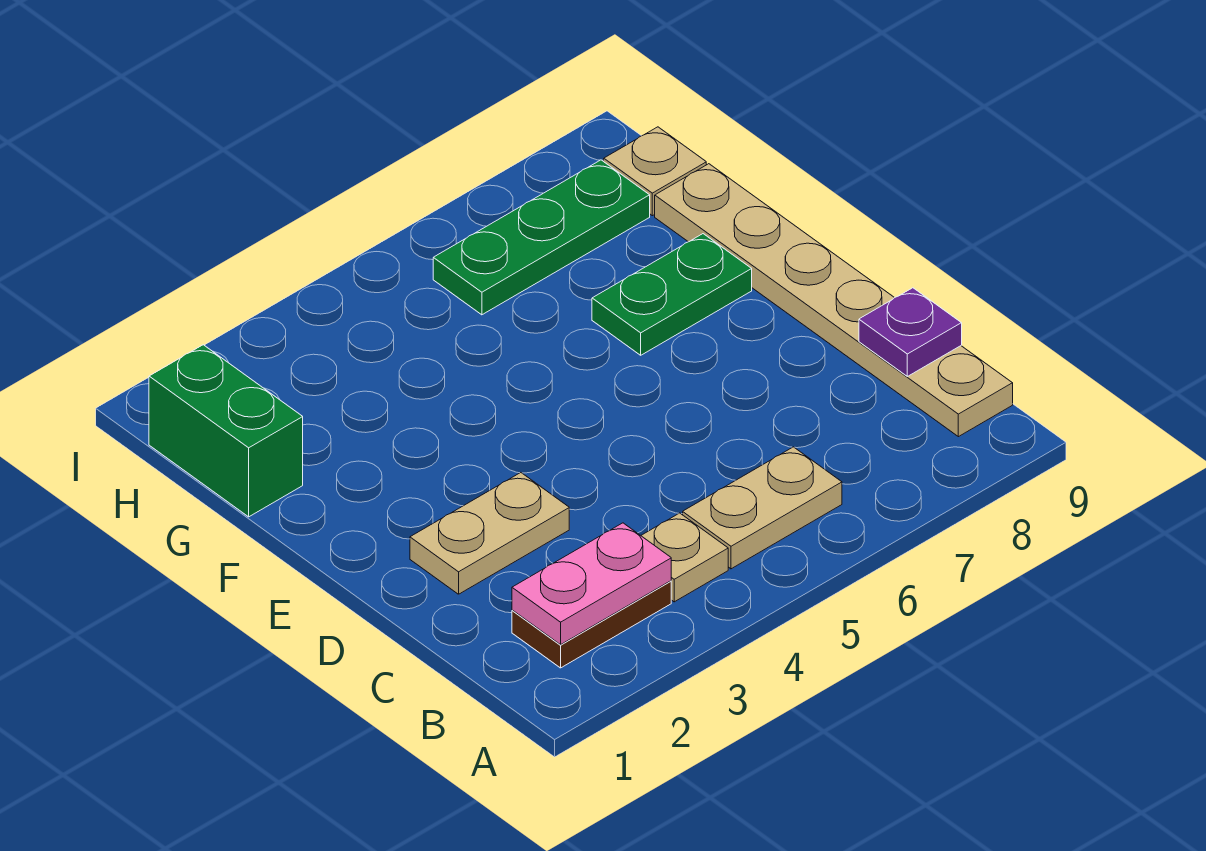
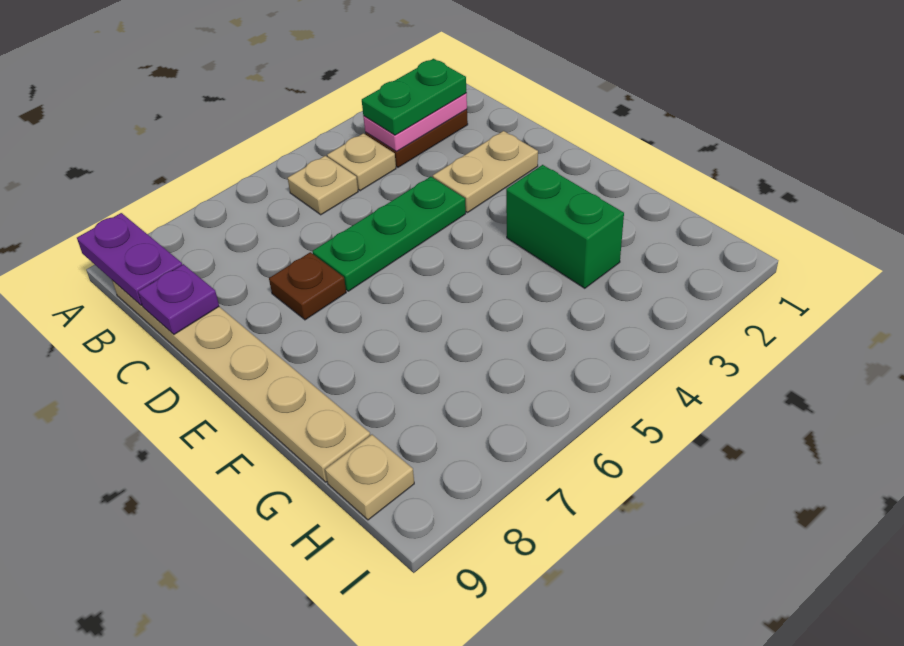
none -> purple plate A9:B9 level 2
tan plate B5:B6 level 1 -> tan plate B5 level 1
none -> brown plate D7 level 1
green plate F7:F8 level 1 -> green plate B2:B3 level 3
green brick G1:H1 level 1 -> green brick F3:G3 level 1
green plate H6:H8 level 1 -> green plate D4:D6 level 1

